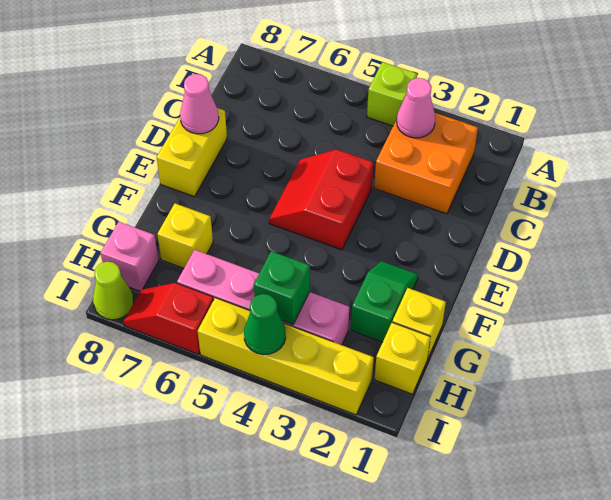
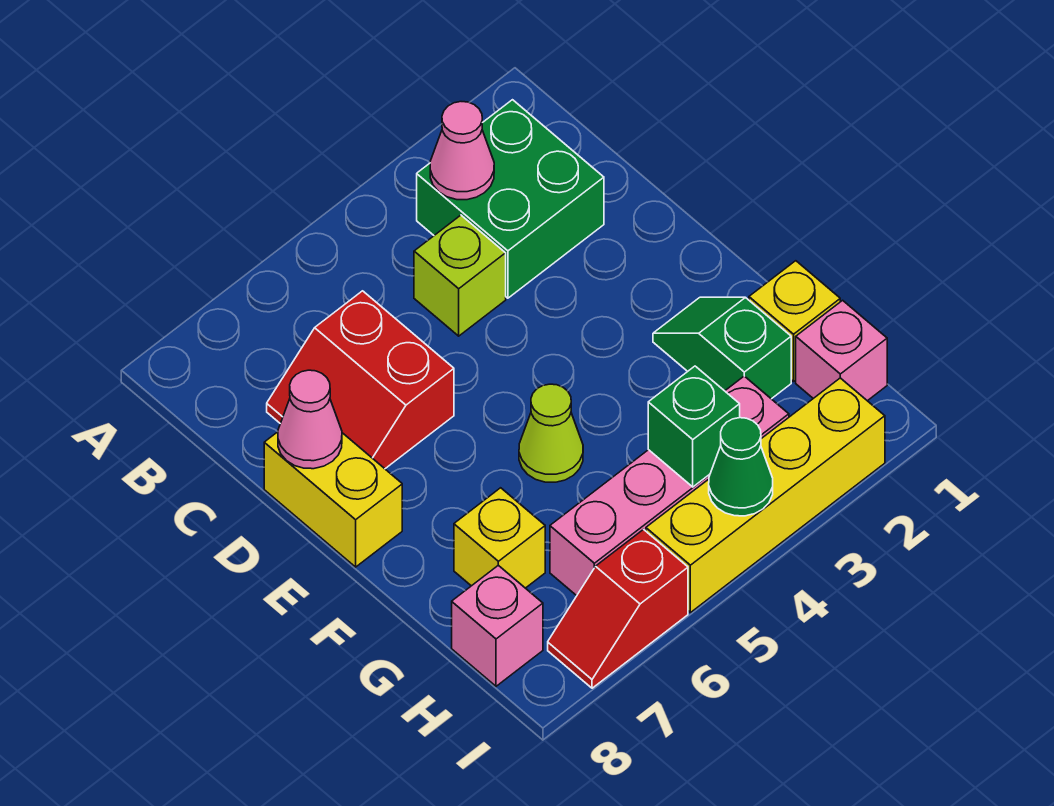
lime brick A4 level 1 -> lime brick C4 level 1
orange brick B2:C3 level 1 -> green brick B2:C3 level 1
red slope D4:E5 level 1 top 4 -> red slope C6:D7 level 1 top 6
yellow brick H1 level 1 -> pink brick H1 level 1
lime cone I8 level 1 -> lime cone F5 level 1

